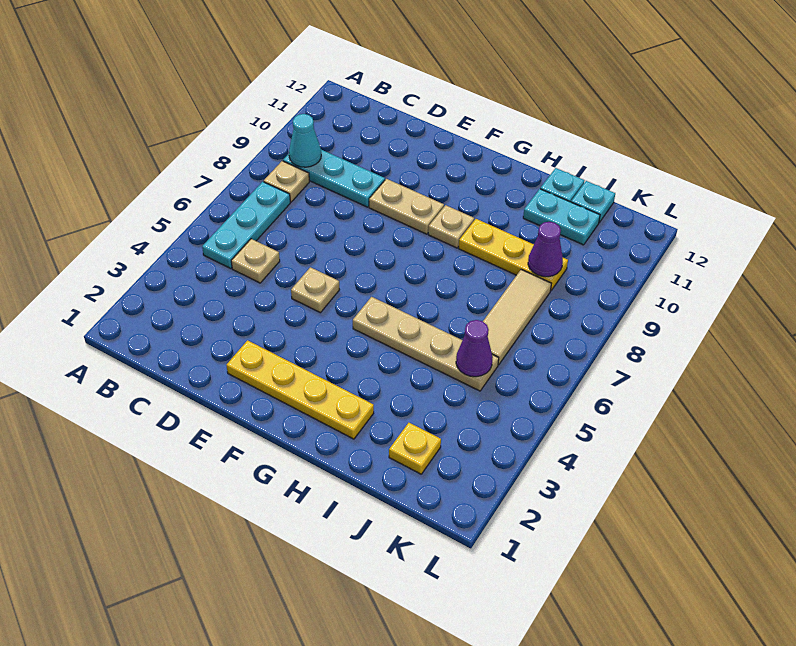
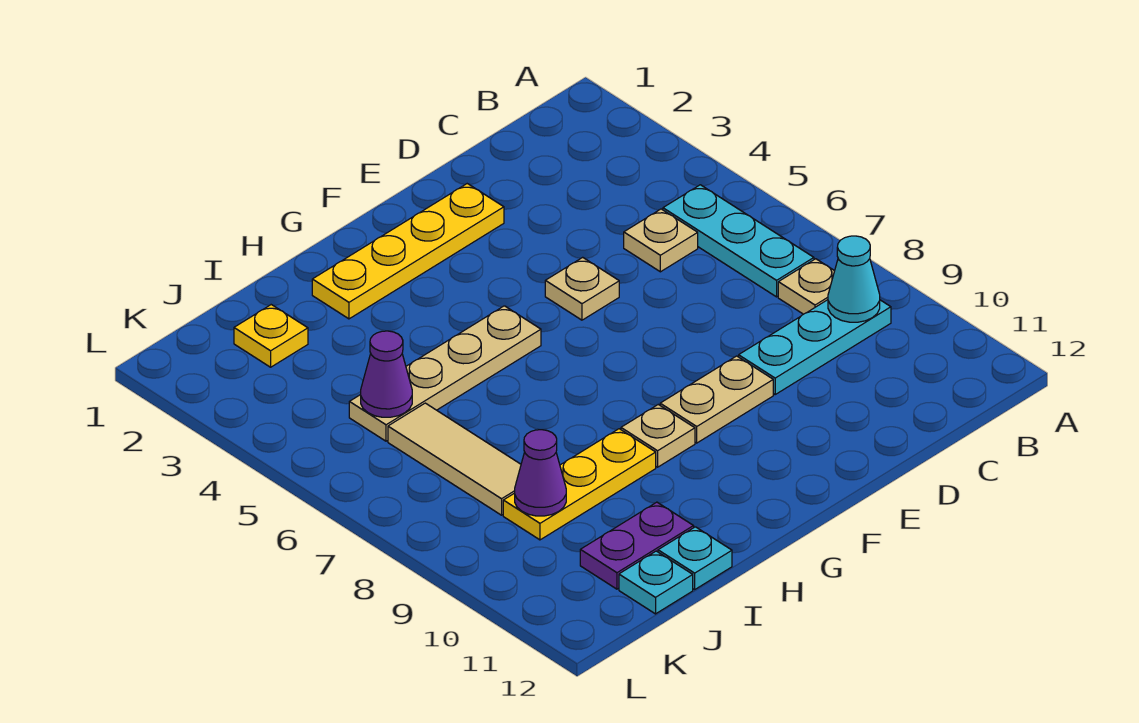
cyan plate I11:J11 level 1 -> purple plate I11:J11 level 1

